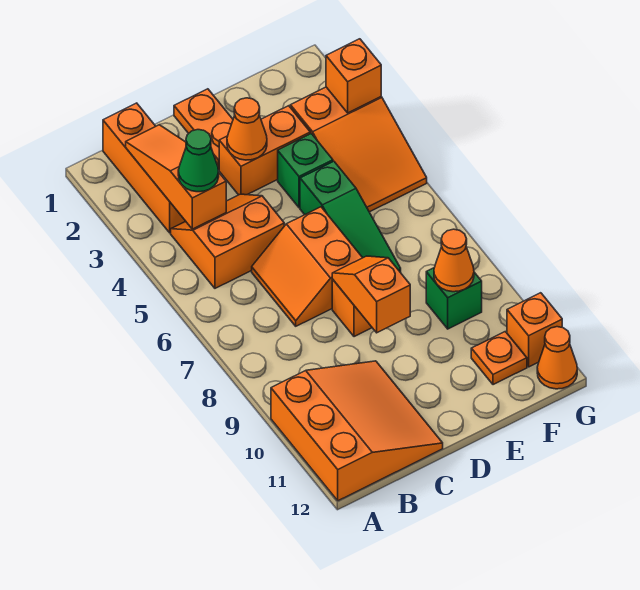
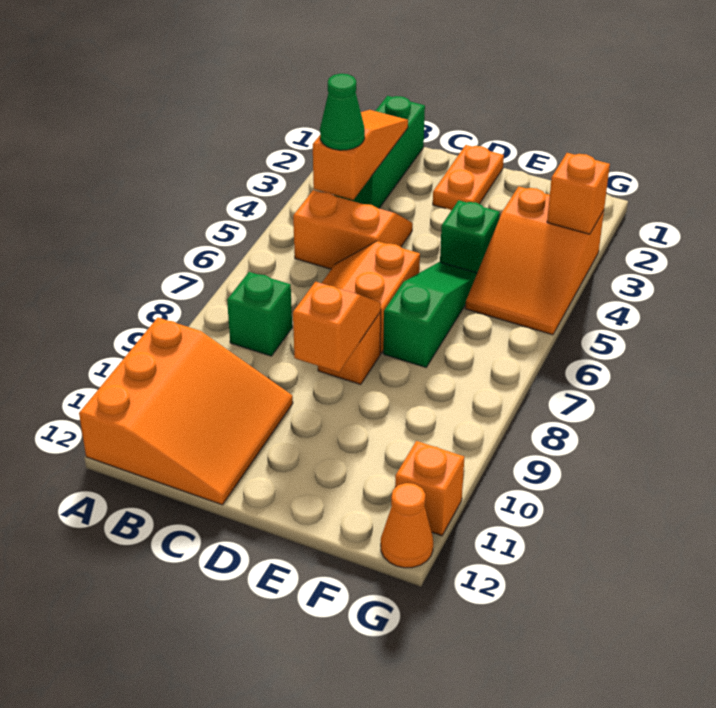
orange brick B1:B3 level 1 -> green brick B1:B3 level 1
orange brick D3:E3 level 1 -> none
orange cone D3 level 2 -> none
green slope E5:E7 level 1 top 5 -> green slope E5:E7 level 1 top 7
green brick F9 level 1 -> green brick B8 level 1
orange cone F9 level 2 -> none
orange plate F11 level 1 -> none

